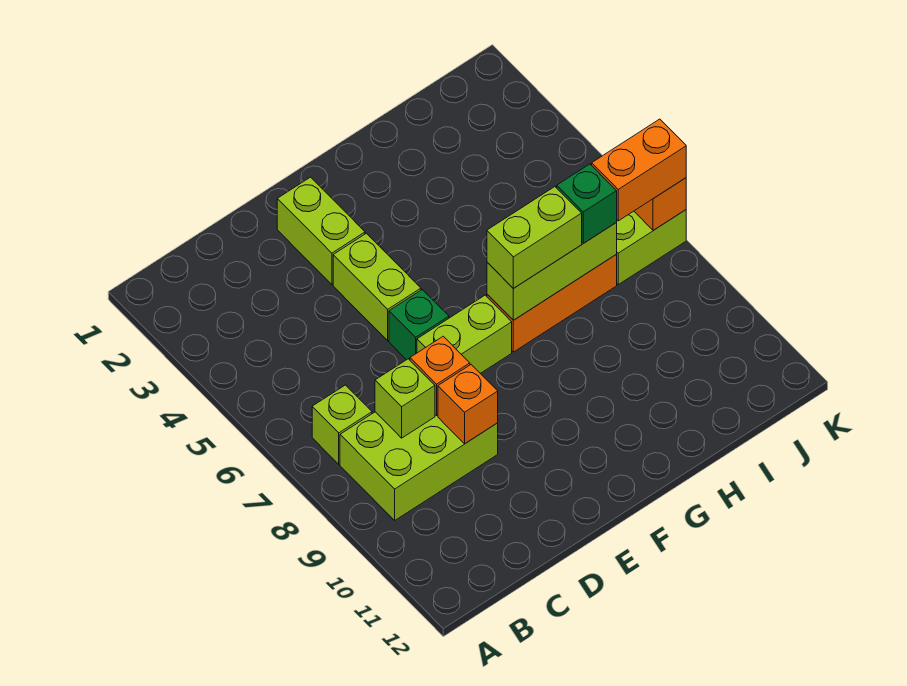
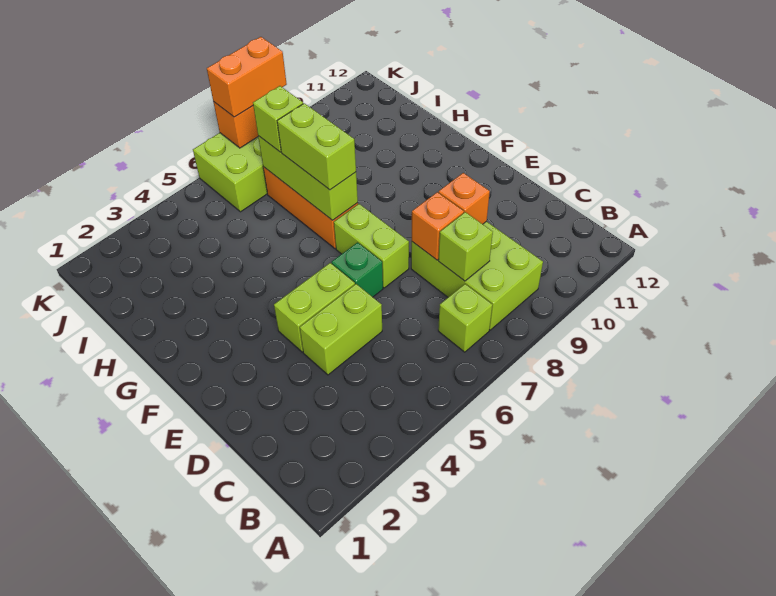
lime brick E2:E3 level 1 -> lime brick D4:D5 level 1
green brick I7 level 3 -> lime brick I7 level 3
orange brick J7:K7 level 3 -> orange brick K7:K8 level 3

